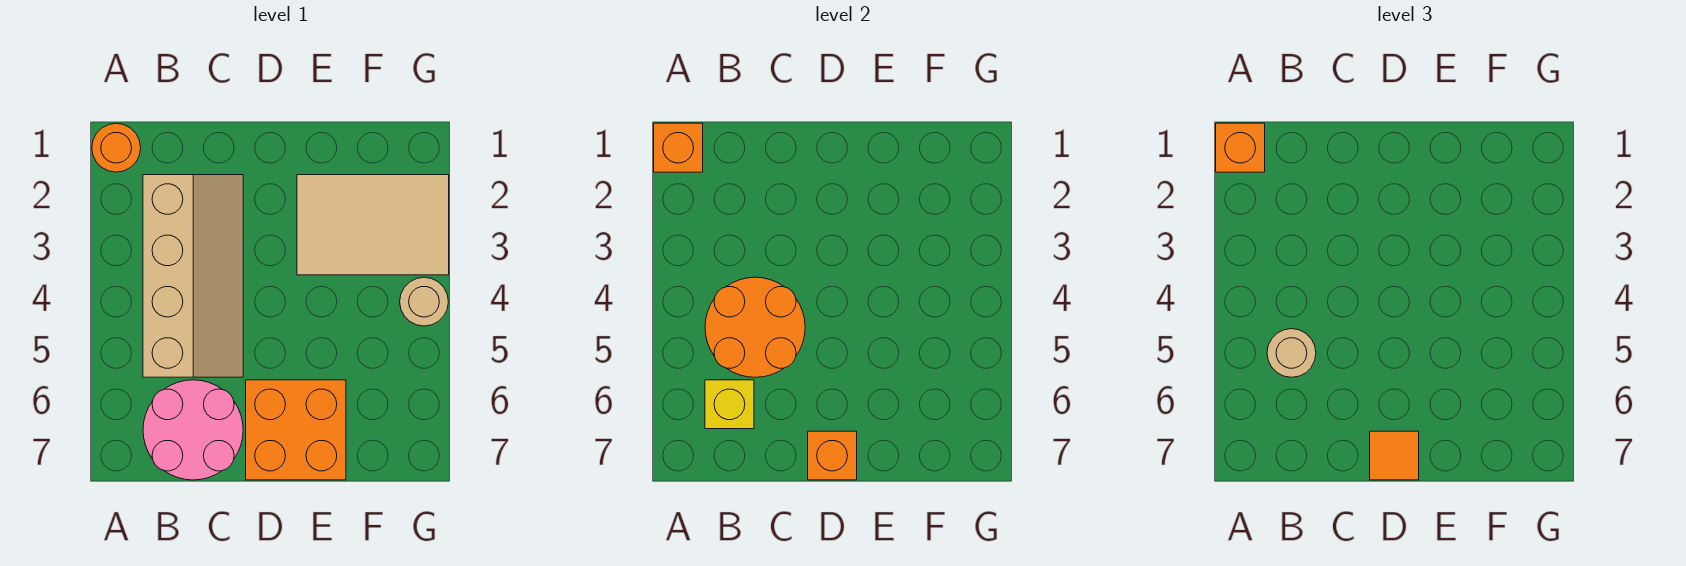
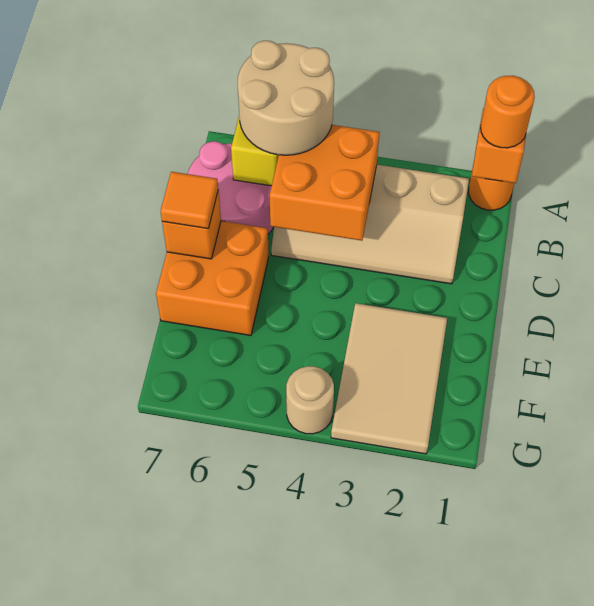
orange brick A1 level 3 -> orange round brick A1 level 3
orange round brick B4:C5 level 2 -> orange brick B4:C5 level 2
tan round brick B5 level 3 -> tan round brick A5:B6 level 3

